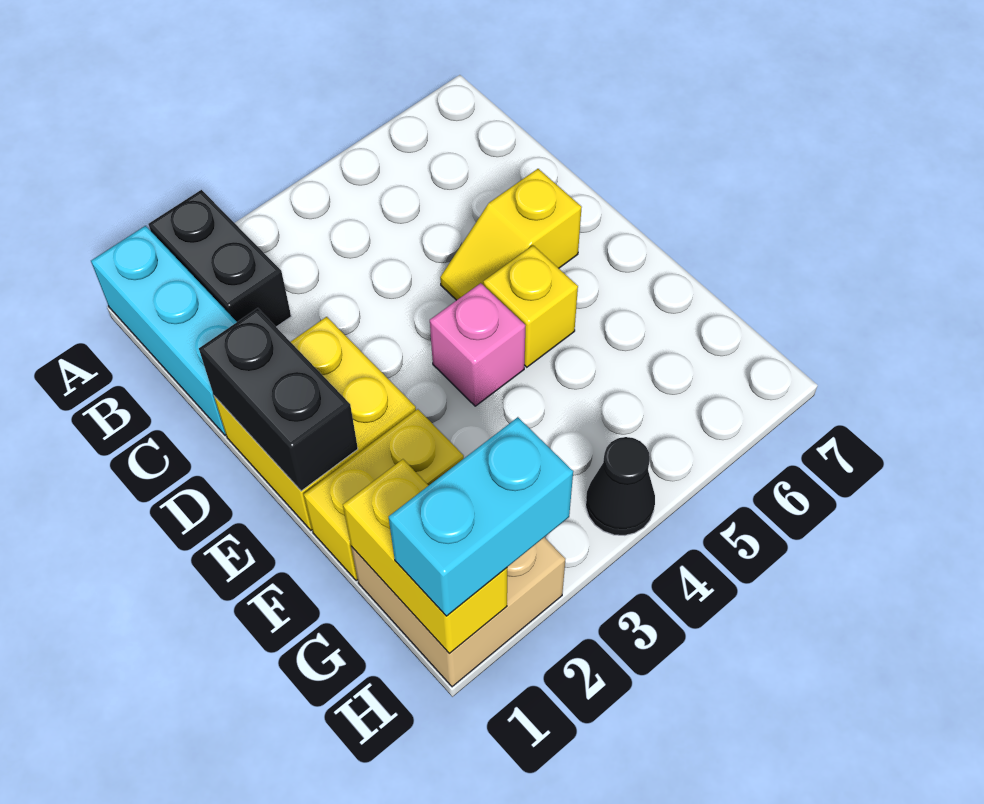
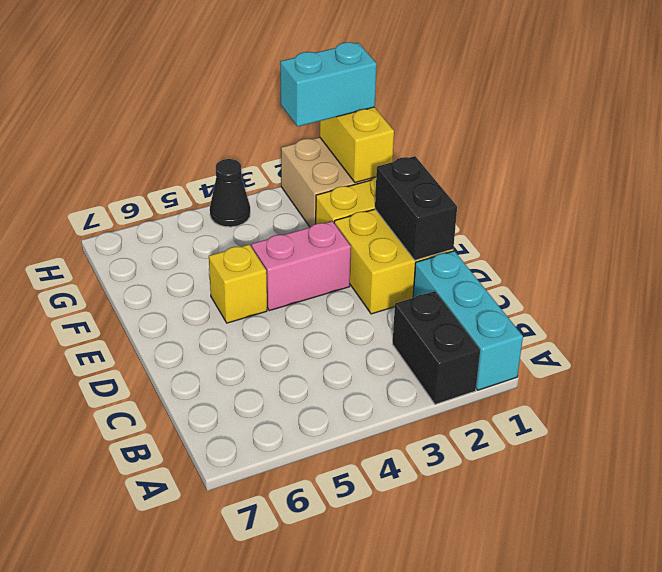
yellow slope D5:D6 level 1 top 6 -> none
pink brick E4 level 1 -> pink brick E3:E4 level 1

